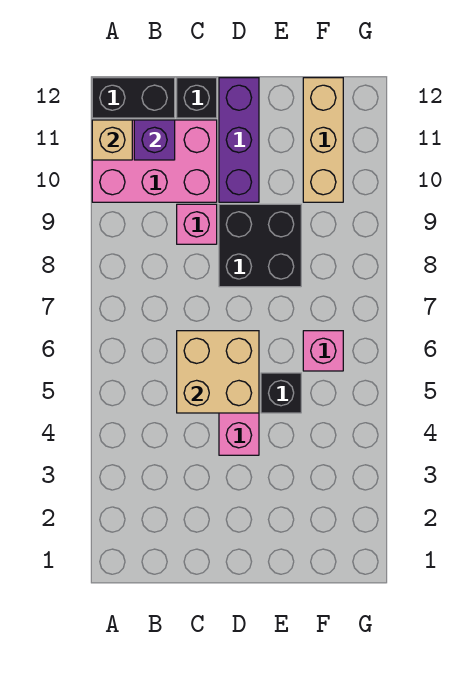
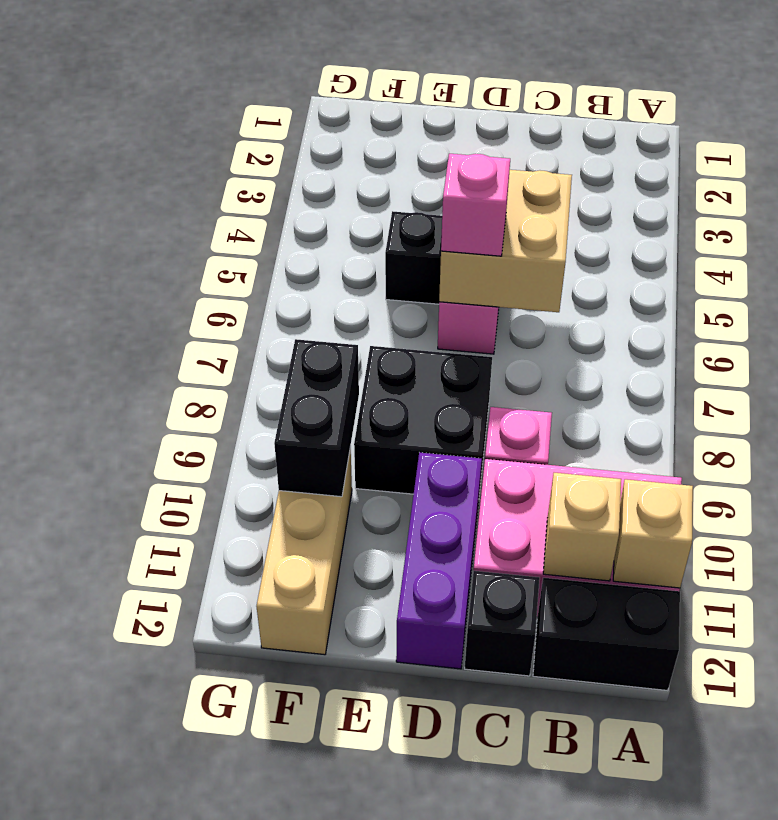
purple brick B11 level 2 -> tan brick B11 level 2
pink brick F6 level 1 -> pink brick D6 level 3
none -> black brick F9:F10 level 2

